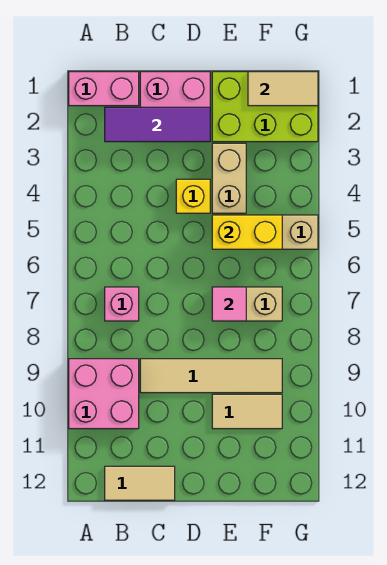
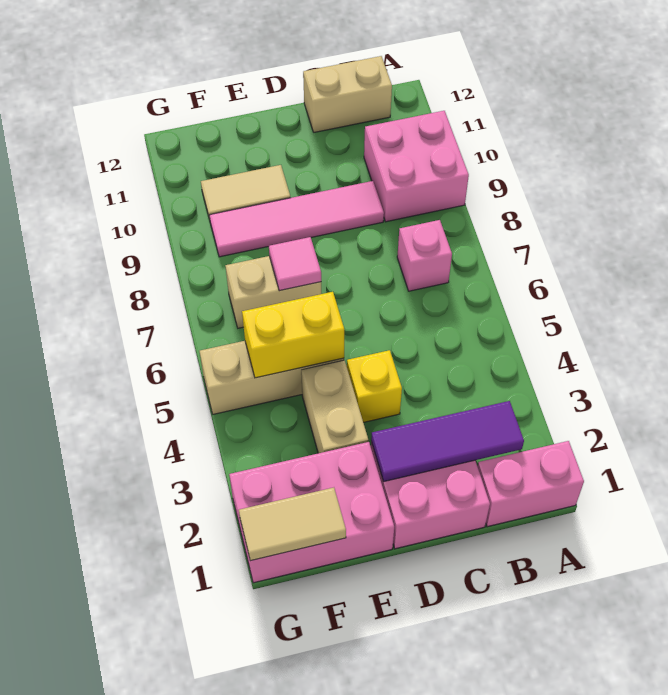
tan tile B12:C12 level 1 -> tan brick B12:C12 level 1
tan tile C9:F9 level 1 -> pink tile C9:F9 level 1
lime brick E1:G2 level 1 -> pink brick E1:G2 level 1

